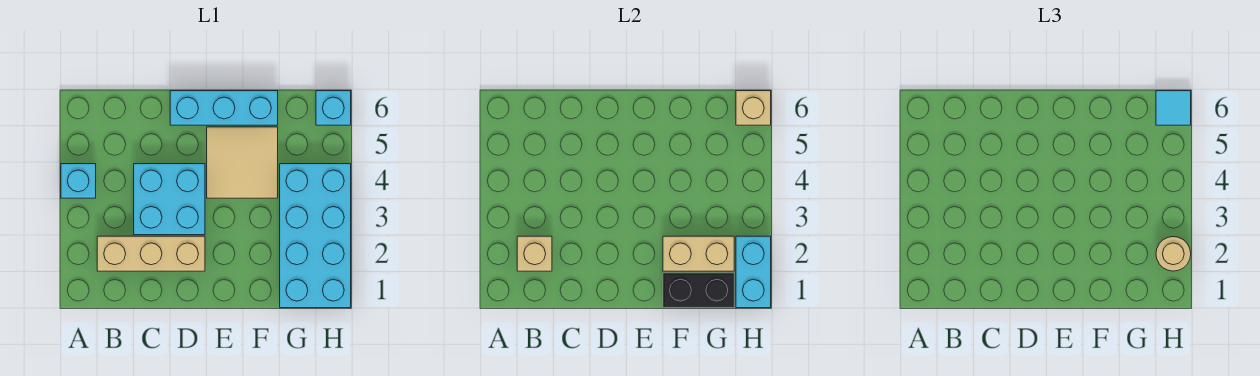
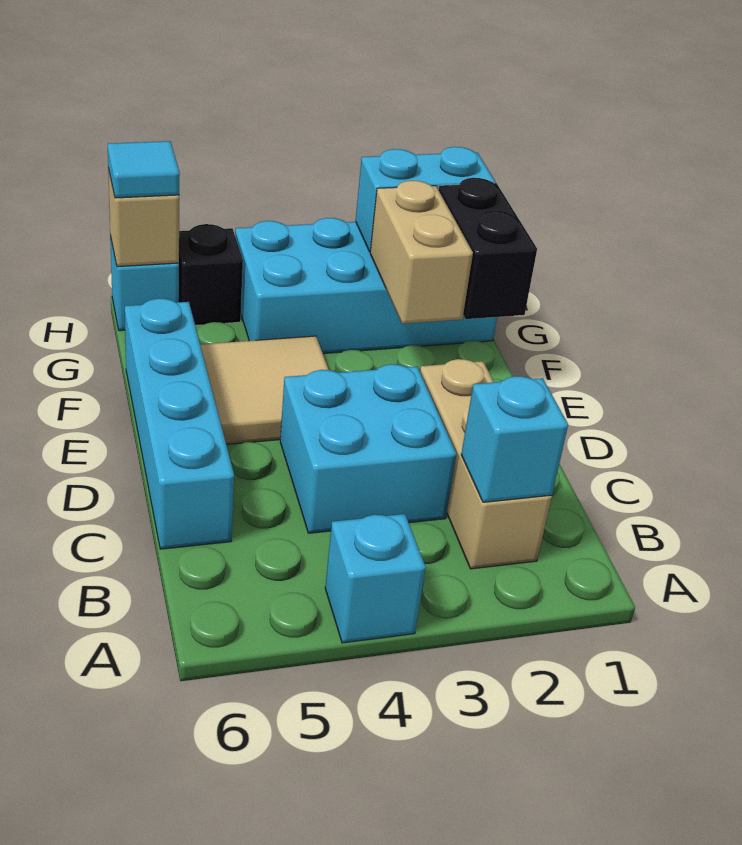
tan brick B2 level 2 -> cyan brick B2 level 2
cyan brick D6:F6 level 1 -> cyan brick C6:F6 level 1
tan round brick H2 level 3 -> none
none -> black brick H5 level 1

